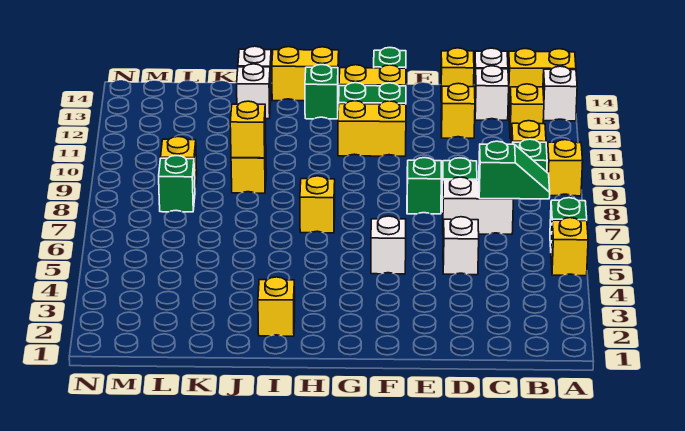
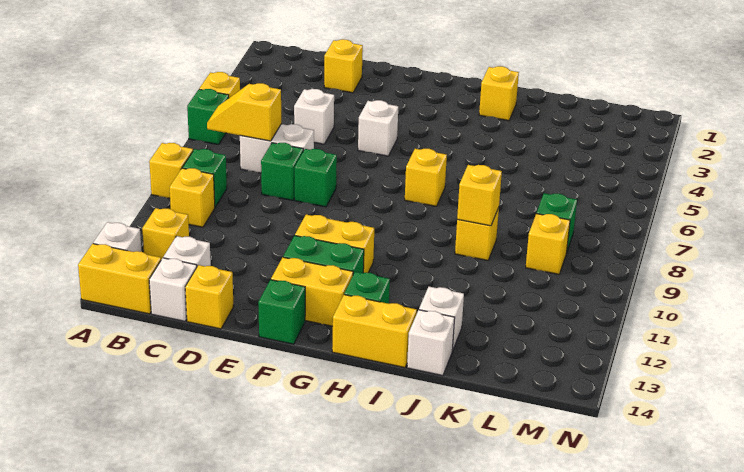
green slope B7:C7 level 2 top C -> yellow slope B7:C7 level 2 top C
yellow brick D12 level 1 -> yellow brick D2 level 1

